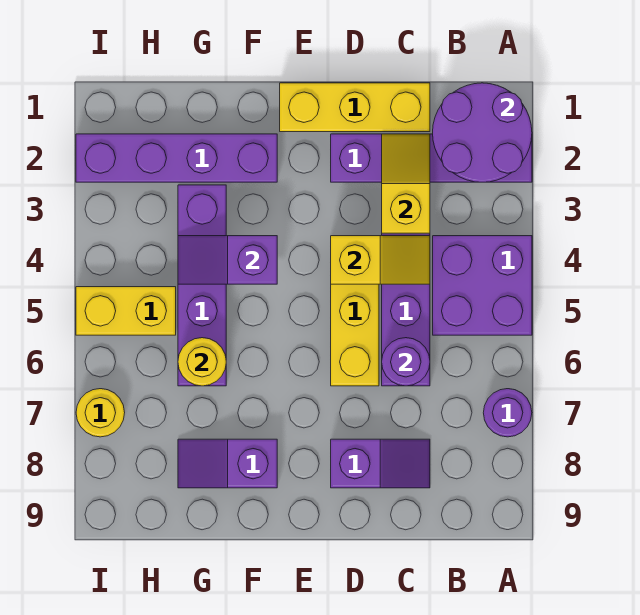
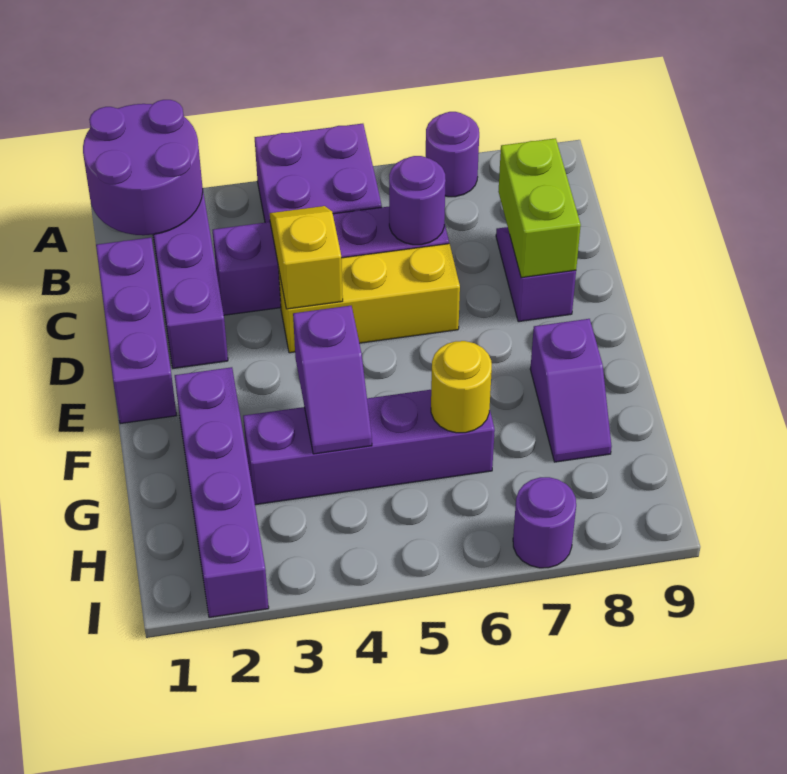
yellow brick C1:E1 level 1 -> purple brick C1:E1 level 1
yellow slope C2:C3 level 2 top 3 -> none
none -> lime brick C8:D8 level 2
yellow brick H5:I5 level 1 -> none
yellow round brick I7 level 1 -> purple round brick I7 level 1

